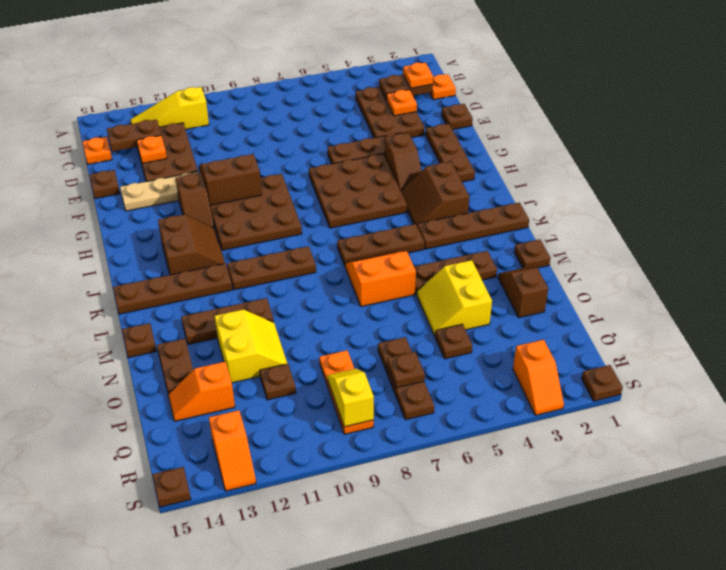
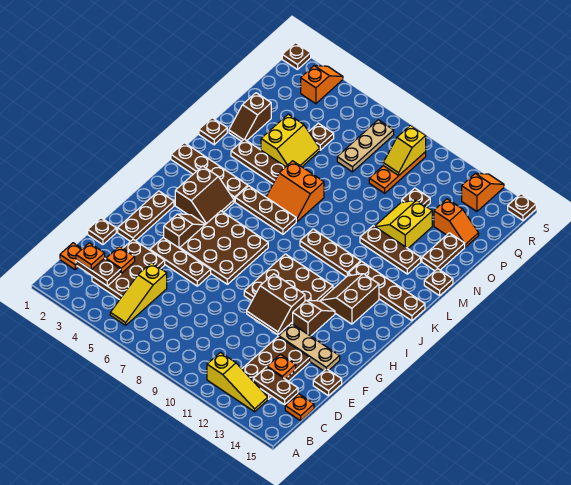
none -> yellow slope B5:D5 level 1 top D
brown plate P7:R7 level 1 -> tan plate P7:R7 level 1
brown plate Q7 level 2 -> none

